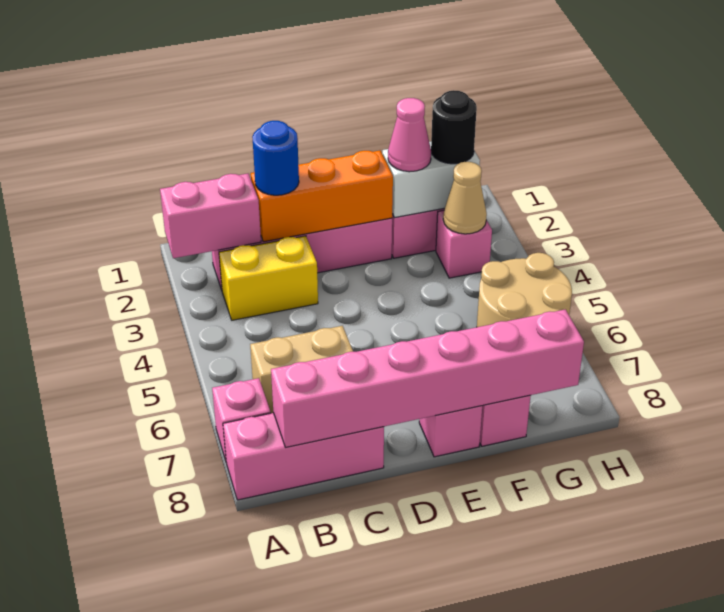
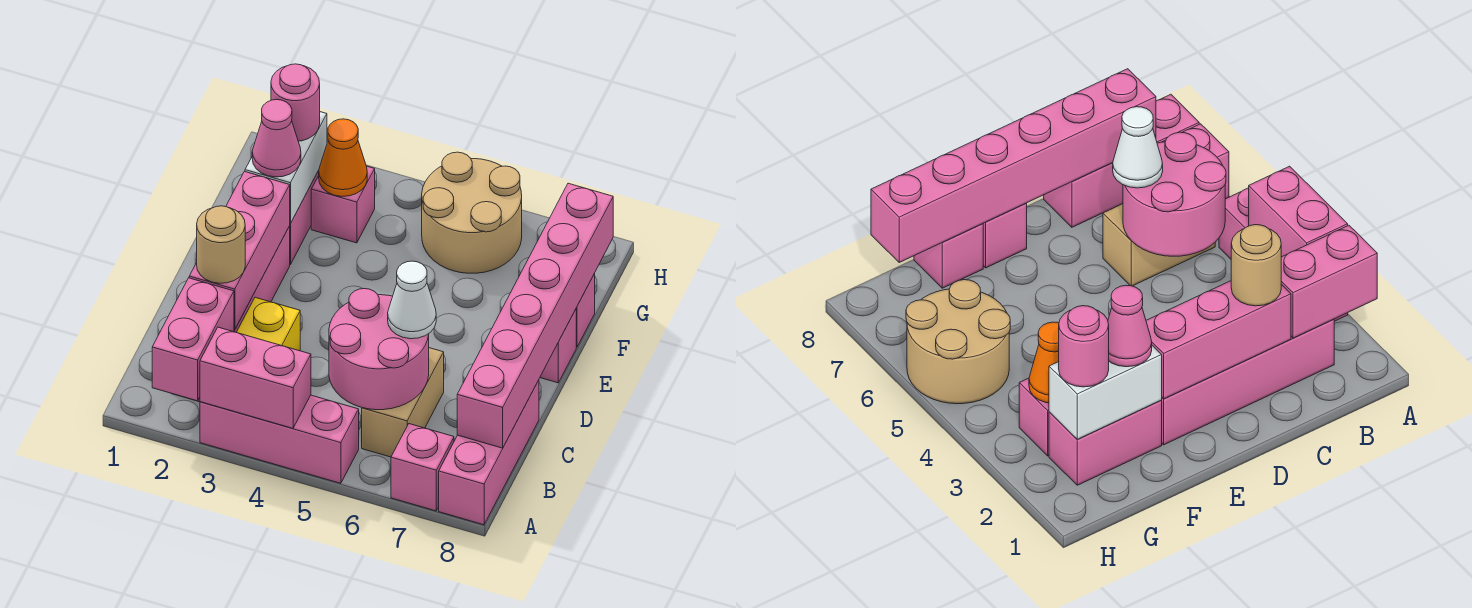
none -> pink brick A3:A5 level 1
none -> pink brick A3:A4 level 2
none -> pink round brick B5:C6 level 2
orange brick C2:E2 level 2 -> pink brick C2:E2 level 2
blue round brick C2 level 3 -> tan round brick C2 level 3
none -> white cone C6 level 3
black round brick G2 level 3 -> pink round brick G2 level 3
tan cone G3 level 2 -> orange cone G3 level 2

